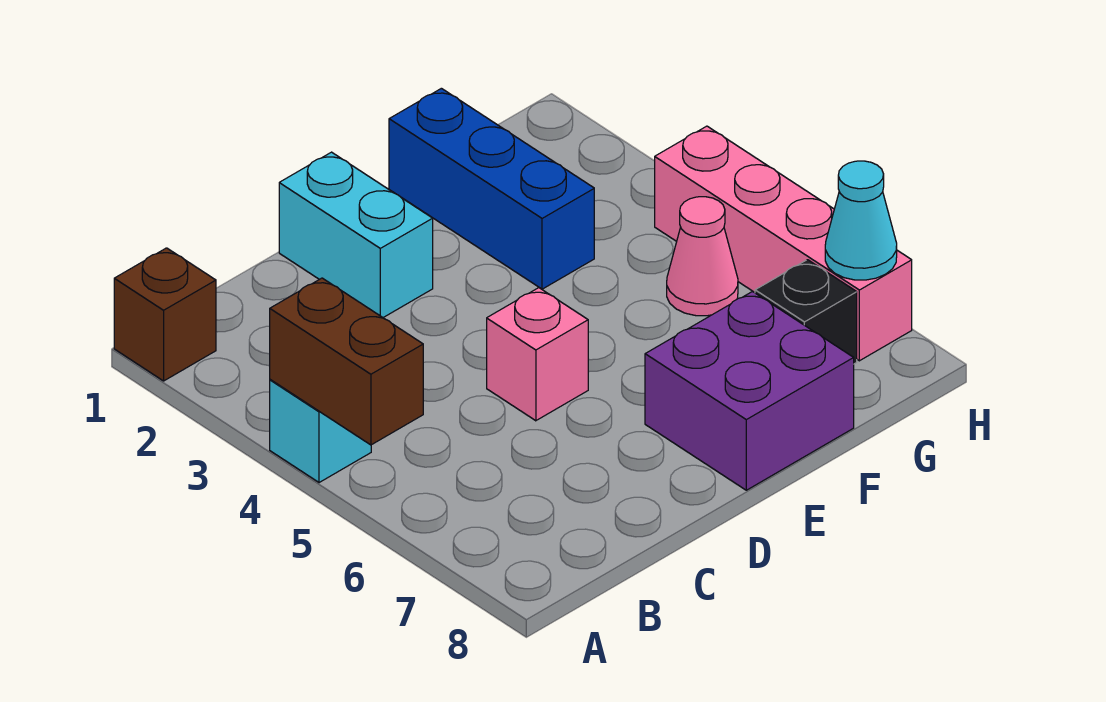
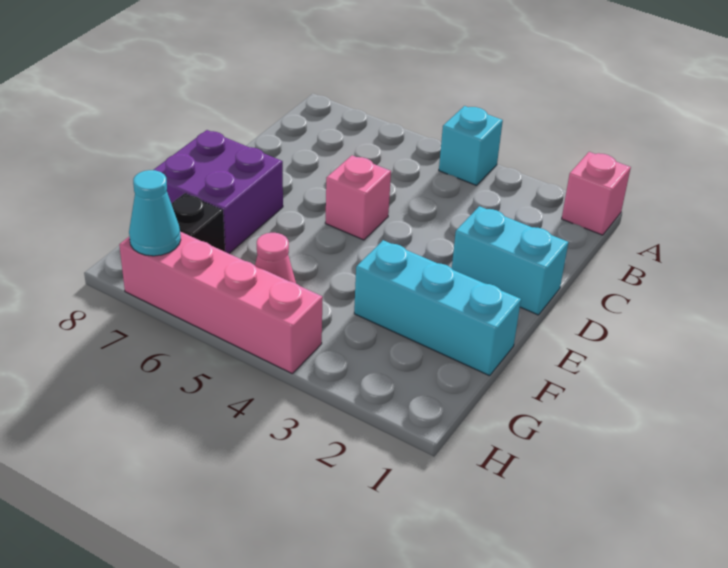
brown brick A1 level 1 -> pink brick A1 level 1
brown brick A4:A5 level 2 -> none
blue brick F1:F3 level 1 -> cyan brick F1:F3 level 1

